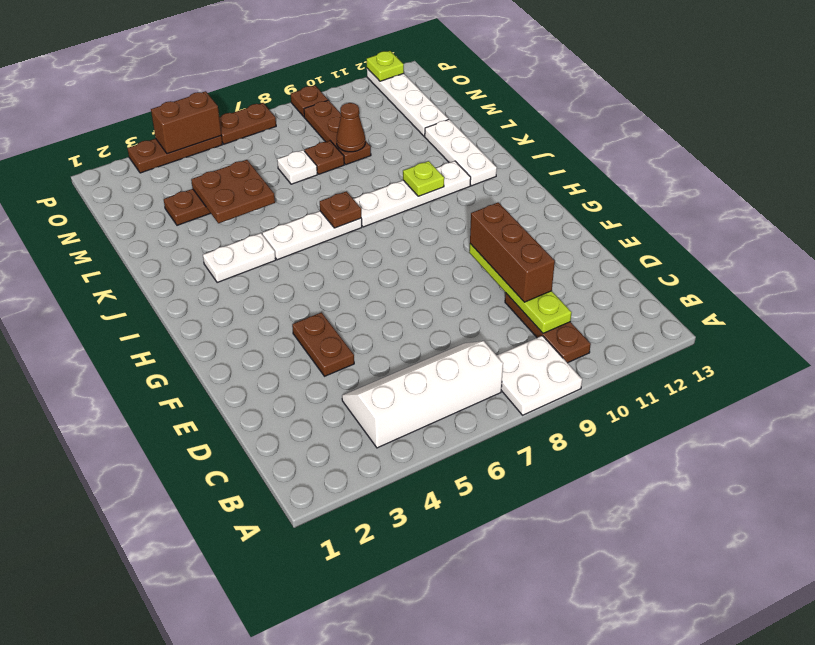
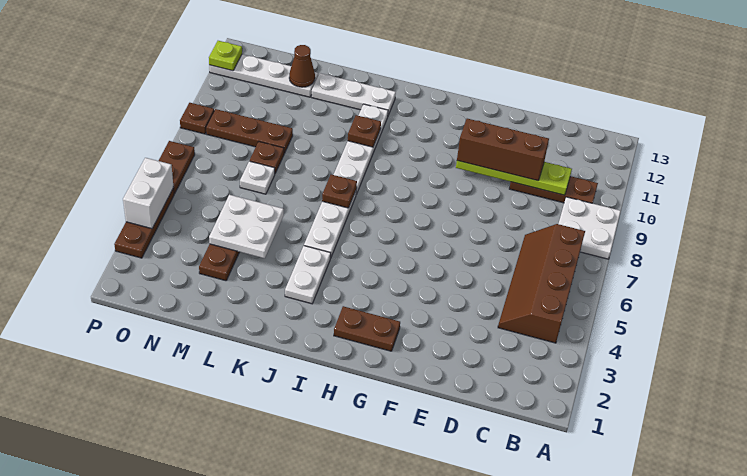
white slope B4:C7 level 1 top B -> brown slope B4:C7 level 1 top B
brown plate E4:F4 level 1 -> brown plate G2:H2 level 1
lime plate J10 level 2 -> brown plate J10 level 2
brown plate L4:M5 level 2 -> white plate L4:M5 level 2
brown cone M9 level 2 -> brown cone M12 level 2
brown brick P4:P5 level 2 -> white brick P4:P5 level 2

